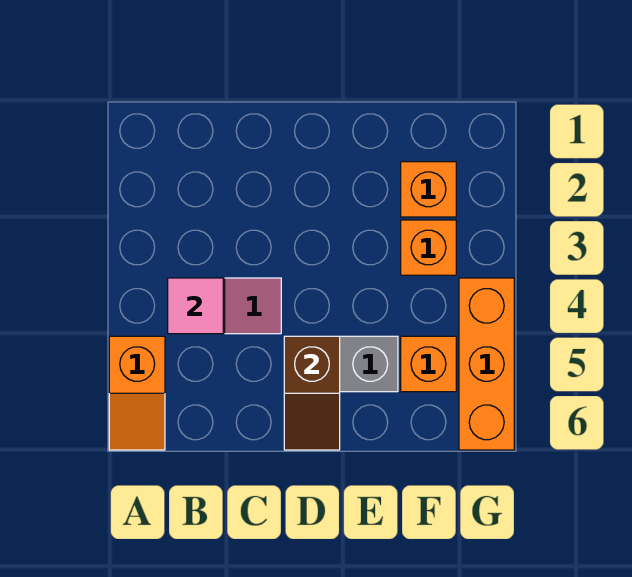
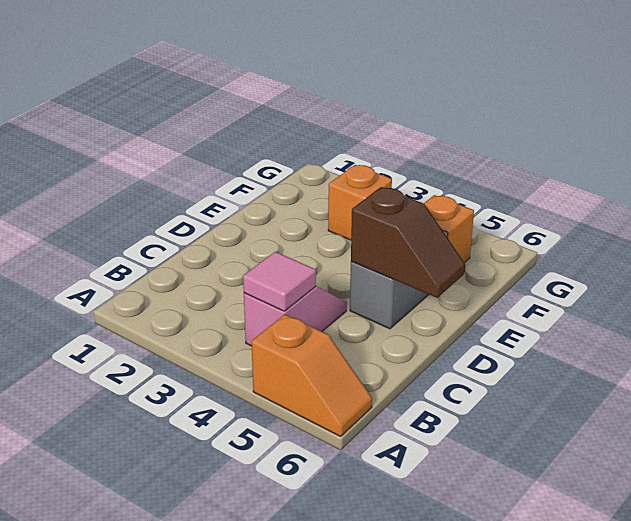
orange brick F2 level 1 -> none
orange brick G4:G6 level 1 -> none

